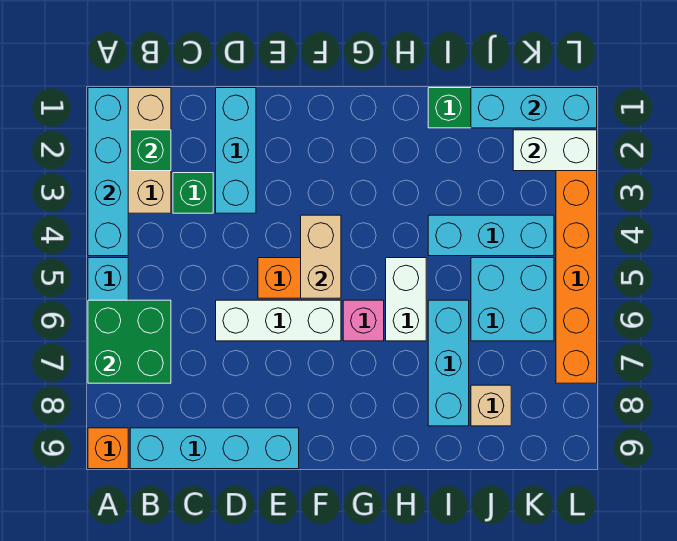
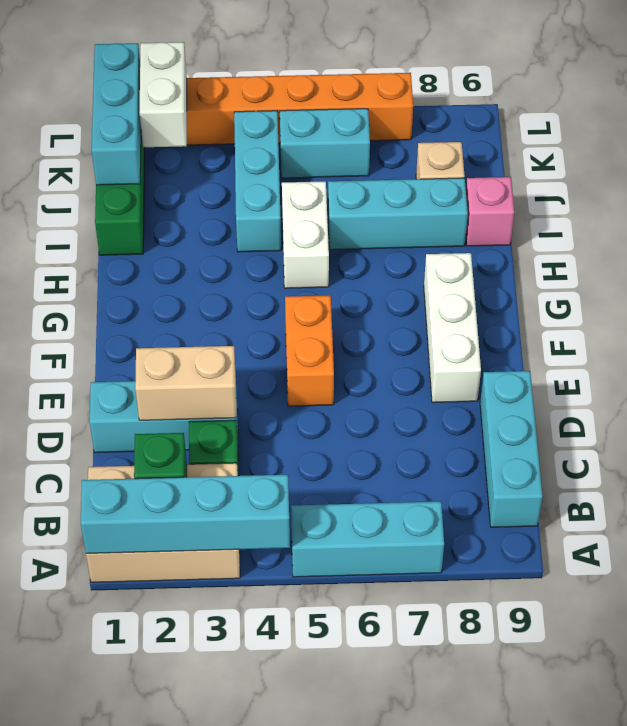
green brick A6:B7 level 2 -> none
orange brick A9 level 1 -> none
cyan brick B9:E9 level 1 -> cyan brick B9:D9 level 1
white brick D6:F6 level 1 -> white brick E8:G8 level 1
tan brick F4:F5 level 2 -> tan brick D2:D3 level 2
pink brick G6 level 1 -> pink brick I9 level 1
white brick H5:H6 level 1 -> white brick H5:I5 level 1
cyan brick J5:K6 level 1 -> cyan brick K5:K6 level 1

